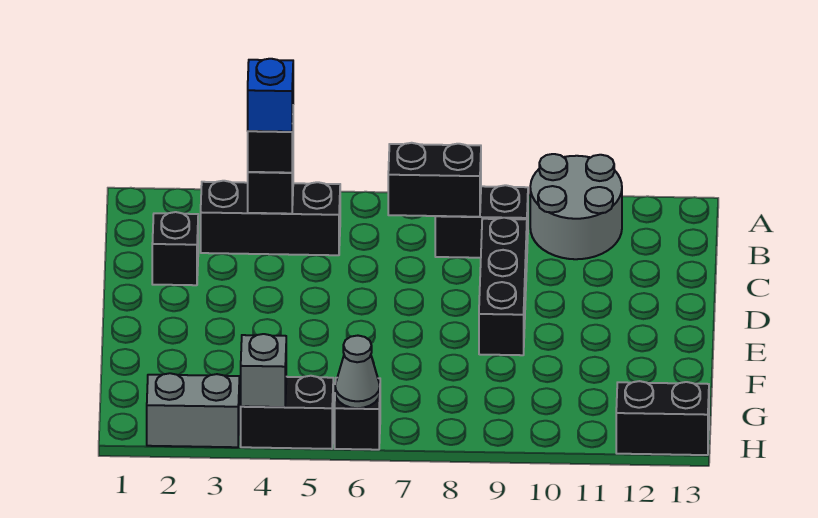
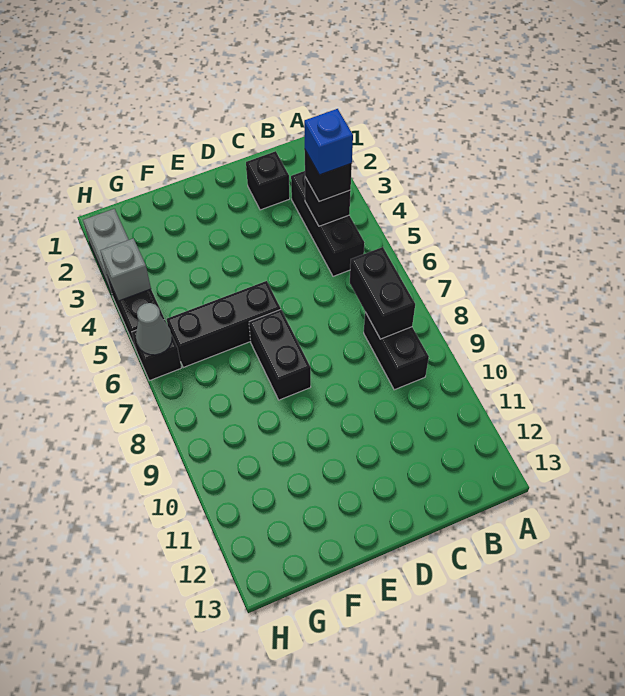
grey round brick A10:B11 level 1 -> none
black brick C9:E9 level 1 -> black brick E6:G6 level 1
black brick H12:H13 level 1 -> black brick E7:E8 level 1

